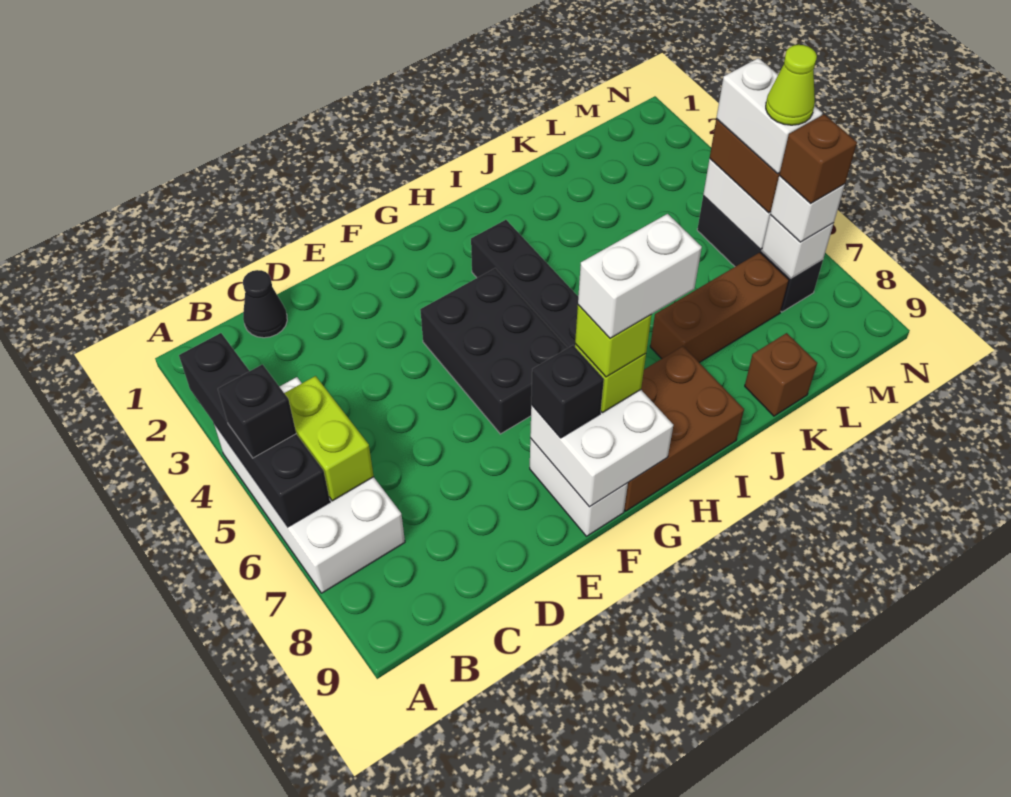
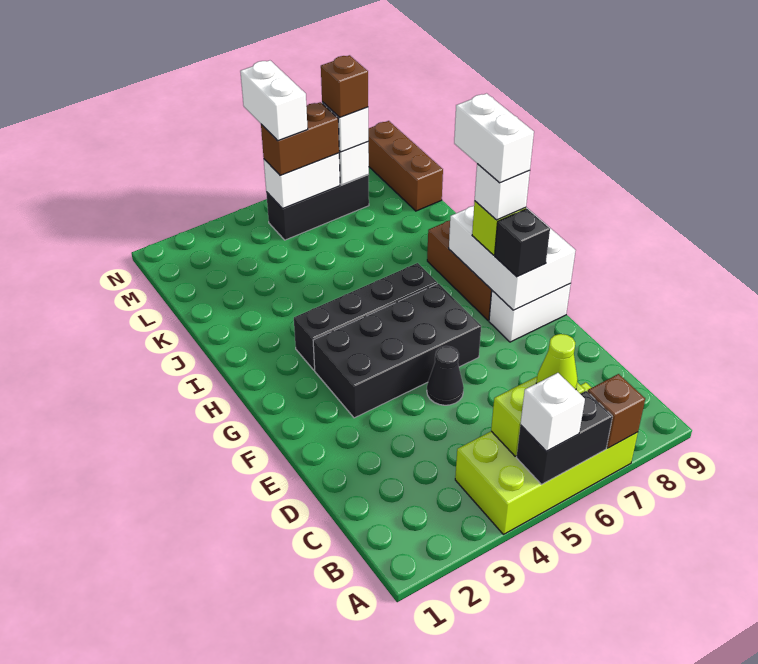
black brick A3:A6 level 2 -> black brick A5:A6 level 2
white brick A4:B7 level 1 -> lime brick A4:B7 level 1
black brick A5 level 3 -> white brick A5 level 3
black cone C1 level 1 -> black cone E5 level 1
black brick F4:G6 level 1 -> black brick F3:G6 level 1
white brick F8:G9 level 2 -> white brick F8:H9 level 2
lime brick G8 level 4 -> white brick G8 level 4
brown brick J7:L7 level 1 -> brown brick L9:N9 level 1
brown brick K9 level 1 -> brown brick A7 level 2
white brick M5:M6 level 4 -> white brick M5:N5 level 4
lime cone M6 level 5 -> lime cone B6 level 3

